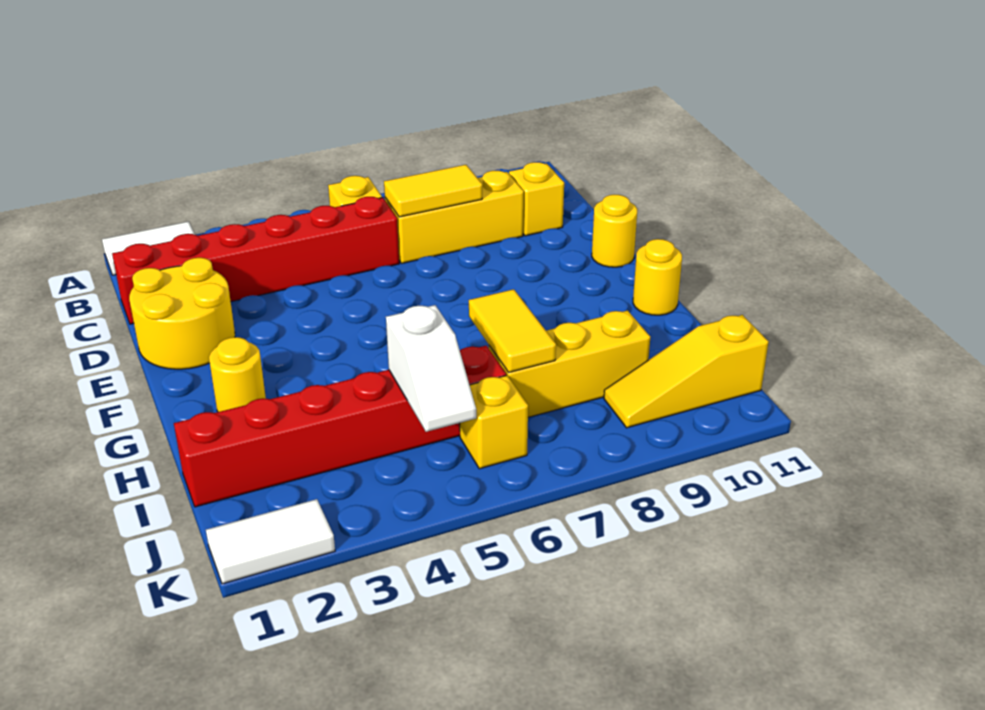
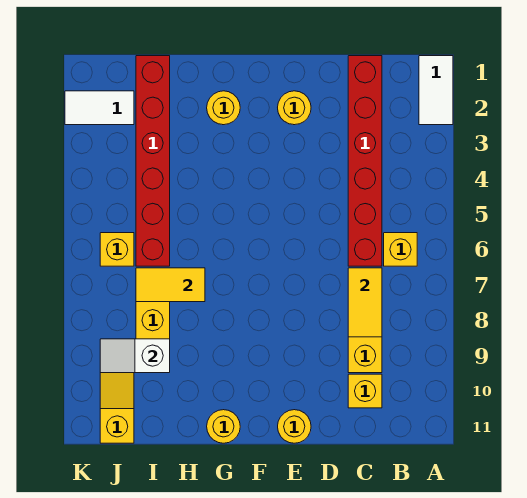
yellow round brick D1:E2 level 1 -> yellow round brick E2 level 1
white slope I5:J5 level 2 top I -> white slope I9:J9 level 2 top I
white tile K1:K2 level 1 -> white tile J2:K2 level 1

